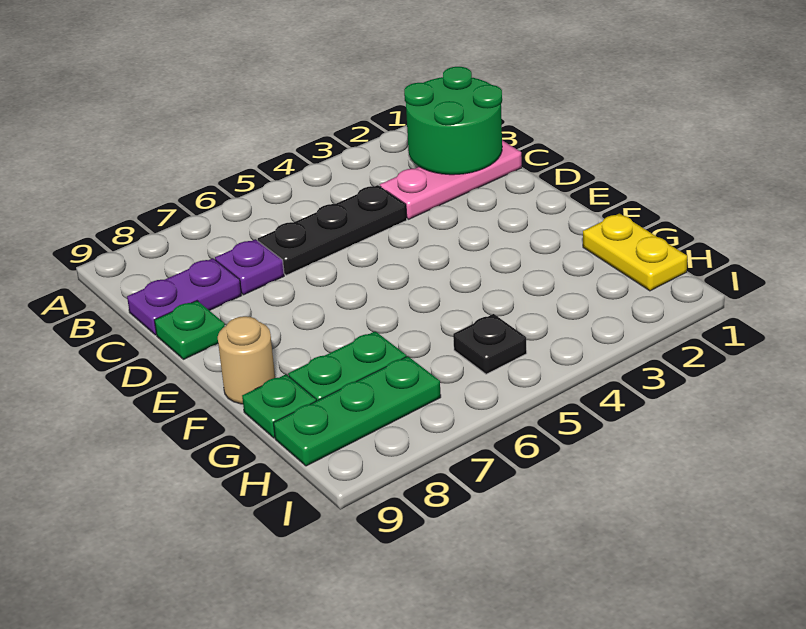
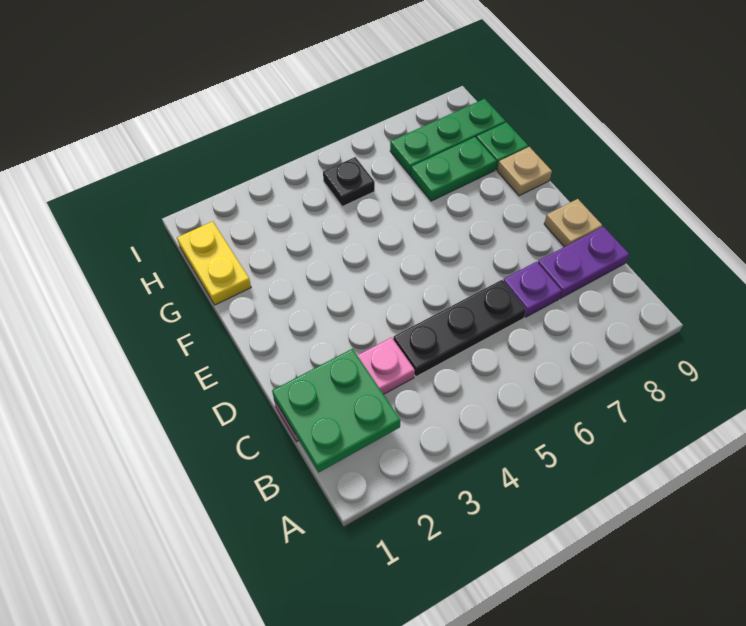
green round brick B1:C2 level 2 -> green plate B1:C2 level 2
green plate D9 level 1 -> tan plate D9 level 1
tan round brick F9 level 1 -> tan plate F9 level 1

